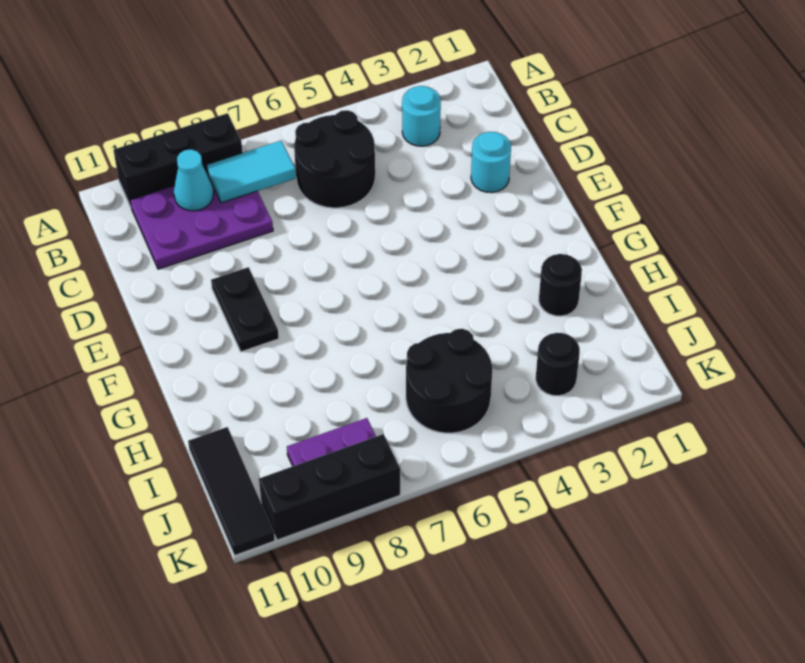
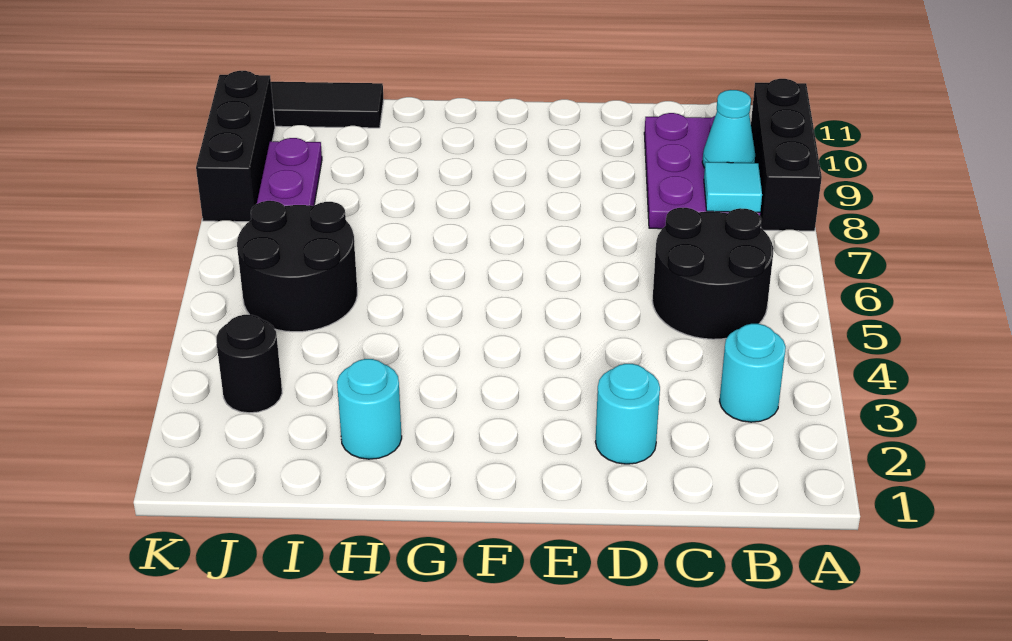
cyan tile B7:B8 level 2 -> cyan tile B8 level 2
black plate E9:F9 level 1 -> none
black round brick H2 level 1 -> cyan round brick H2 level 1

